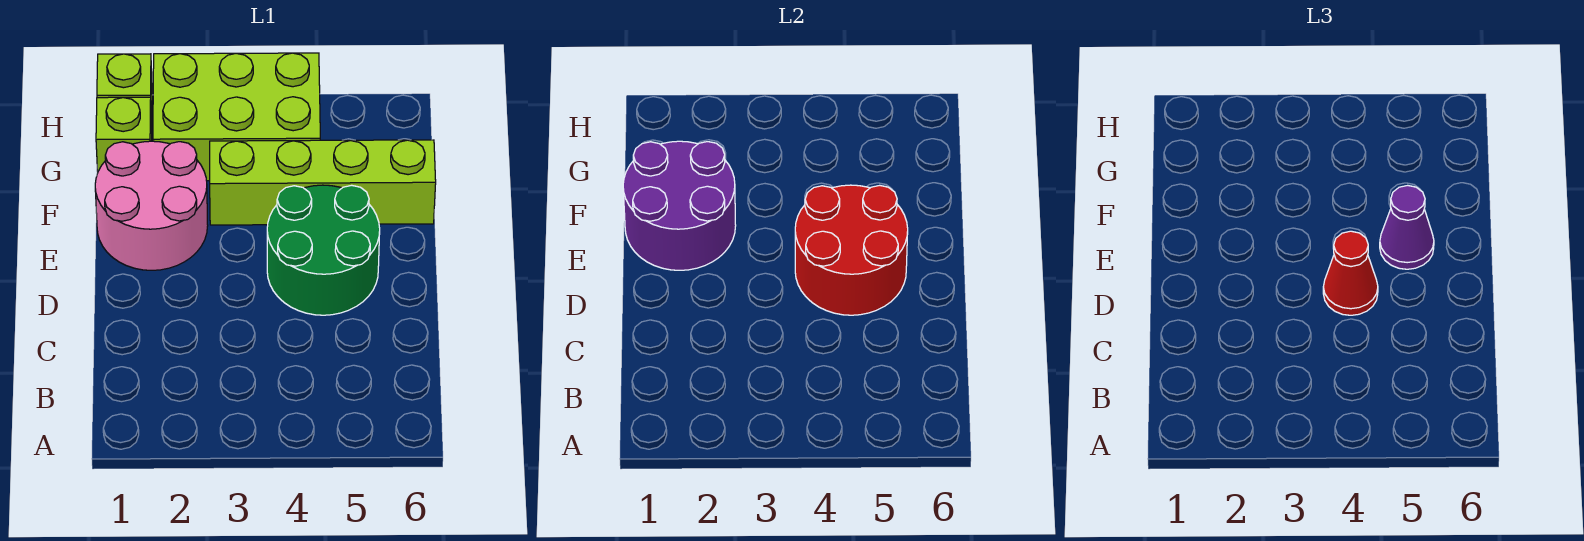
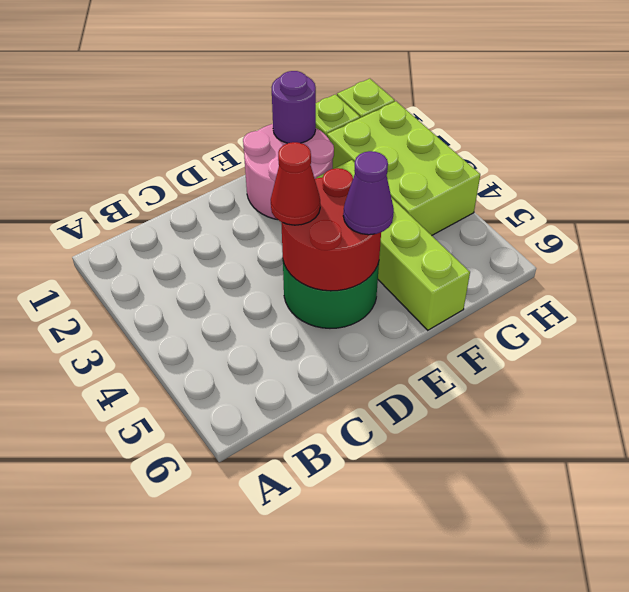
purple round brick E1:F2 level 2 -> purple round brick F1 level 2

